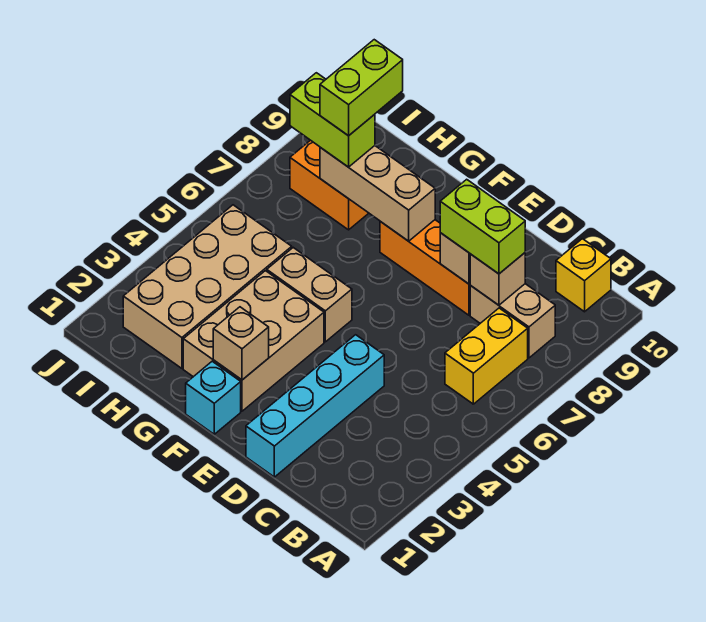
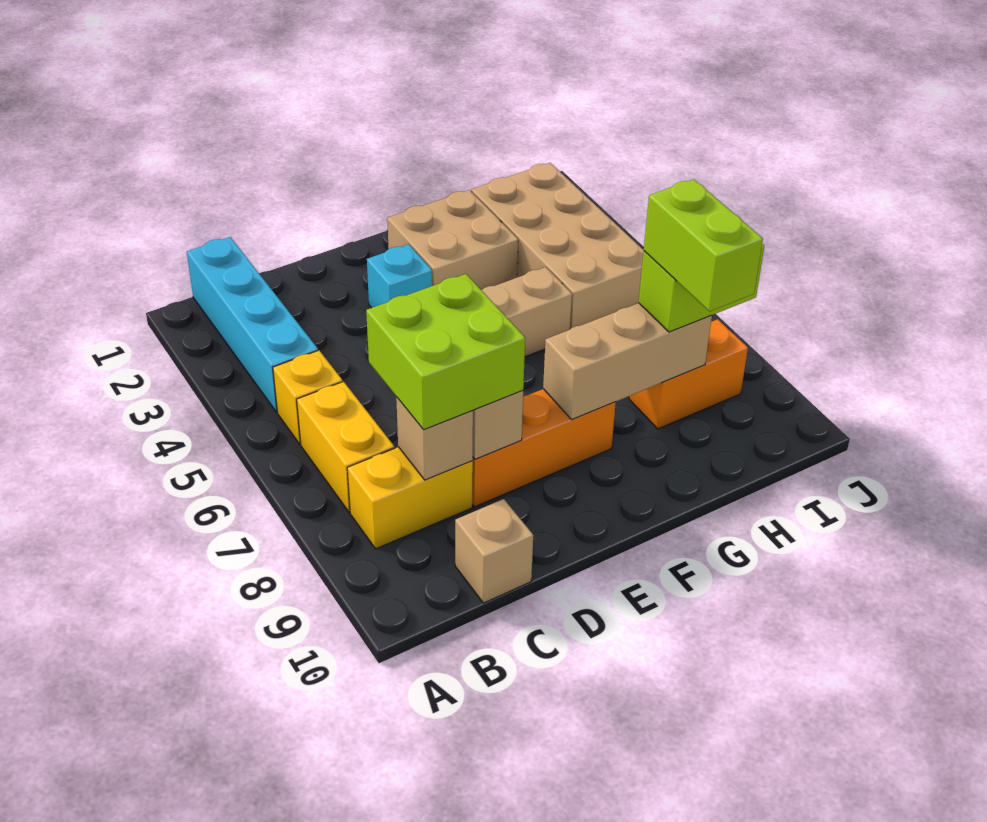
tan brick B8:C8 level 1 -> yellow brick B8:C8 level 1
yellow brick B10 level 1 -> yellow brick B5 level 1
lime brick C8:D8 level 3 -> lime brick C7:D8 level 3
cyan brick D1:D4 level 1 -> cyan brick B1:B4 level 1
cyan brick F1 level 1 -> cyan brick E3 level 1
tan brick F2:G4 level 1 -> tan brick F2:G3 level 1
tan brick F2 level 2 -> tan brick C10 level 1

